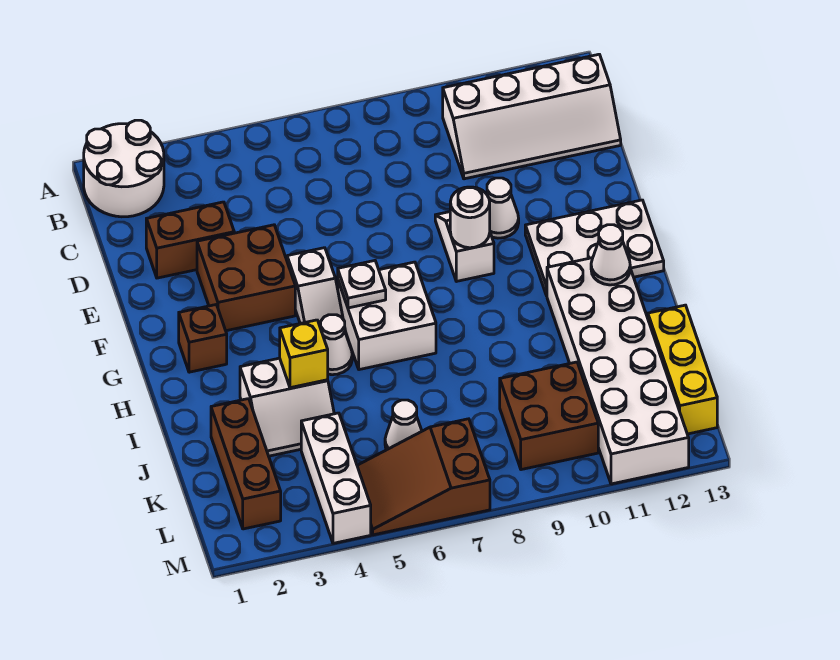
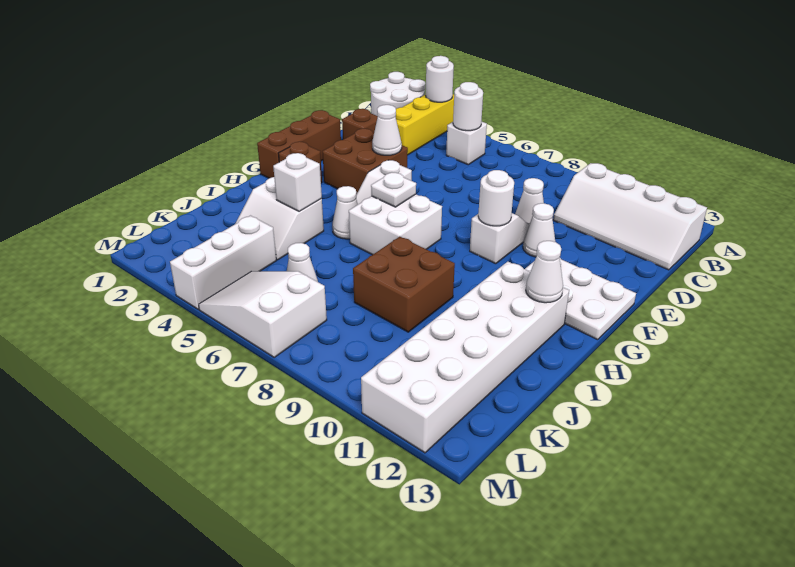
none -> white round brick A3 level 2
none -> white brick B5 level 1
none -> white round brick B5 level 2
brown brick D2:D3 level 1 -> brown brick D2 level 1
none -> white cone D9 level 1
none -> white cone E4 level 2
yellow brick I4 level 2 -> white brick I4 level 2
brown brick J2:L2 level 1 -> brown brick E1:G1 level 1
yellow brick J13:L13 level 1 -> yellow brick A3:C3 level 1
brown brick K9:L10 level 1 -> brown brick I8:J9 level 1
brown slope L5:M7 level 1 top 7 -> white slope L5:M7 level 1 top 7

